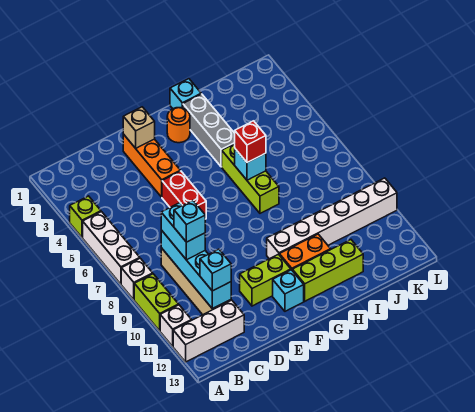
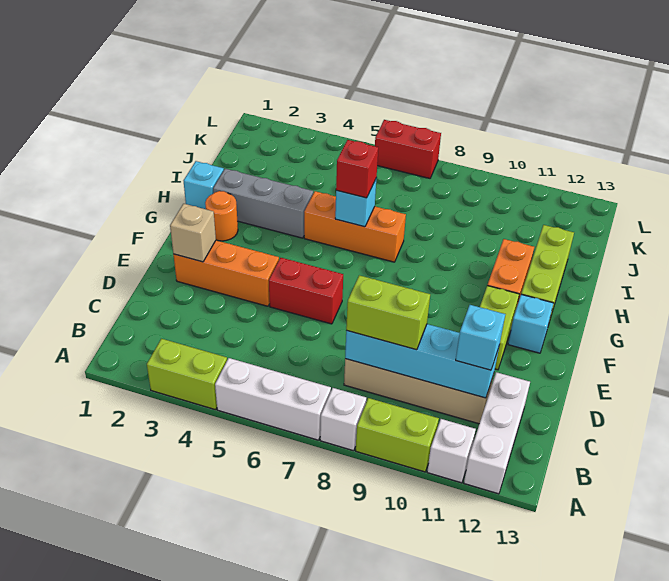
lime brick A4 level 1 -> lime brick A3:A4 level 1
cyan brick C8:C9 level 3 -> lime brick C8:C9 level 3
cyan brick C9 level 4 -> none
white brick G10:L10 level 1 -> none
lime brick H5:H7 level 1 -> orange brick H5:H7 level 1
none -> red brick L6:L7 level 1

